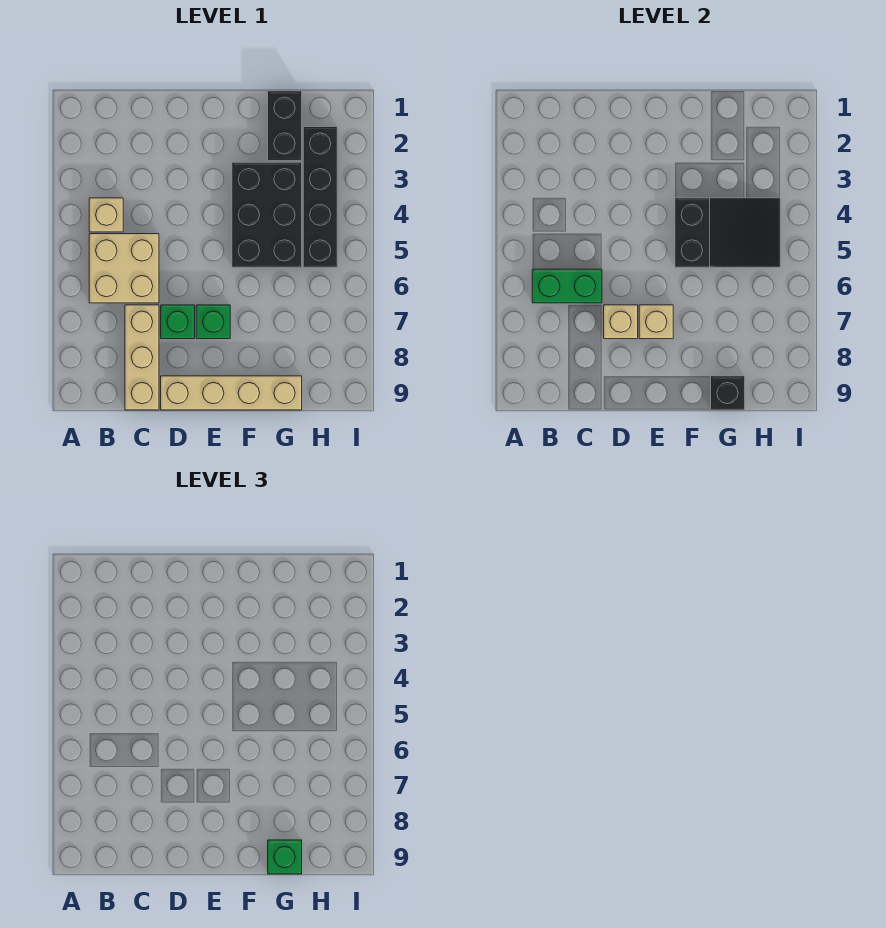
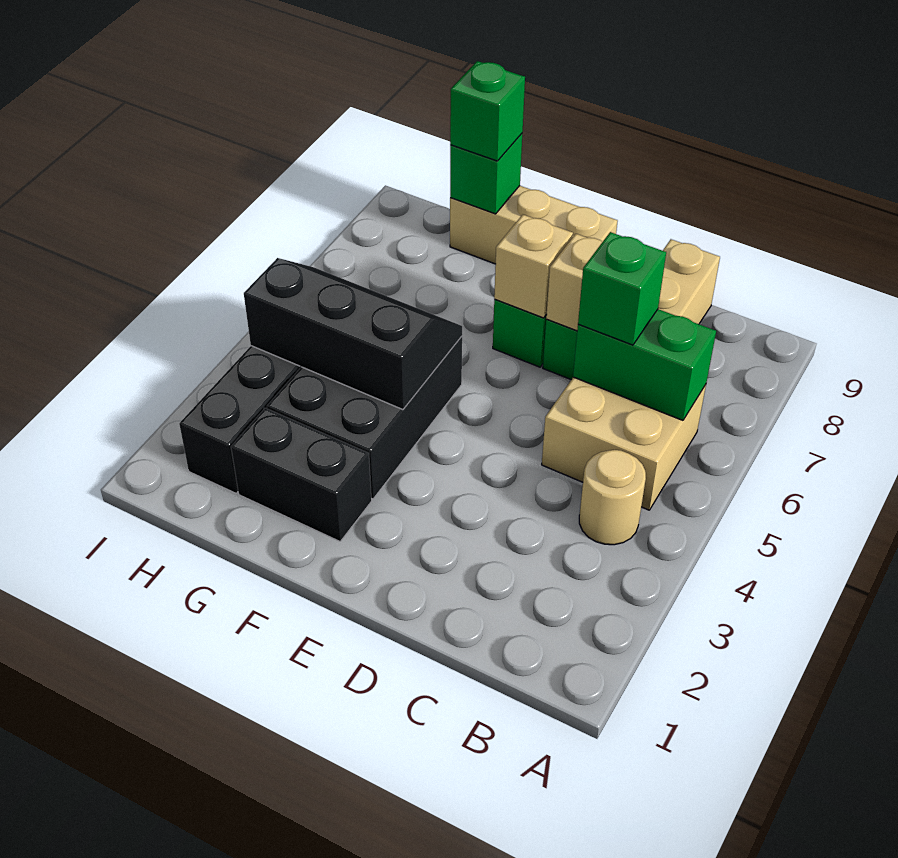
tan brick B4 level 1 -> tan round brick B4 level 1
none -> green brick C6 level 3
tan brick D9:G9 level 1 -> tan brick E9:G9 level 1
black slope F4:H5 level 2 top F -> black slope F4:H5 level 2 top 4
black brick G1:G2 level 1 -> black brick F2:G2 level 1
black brick G9 level 2 -> green brick G9 level 2

